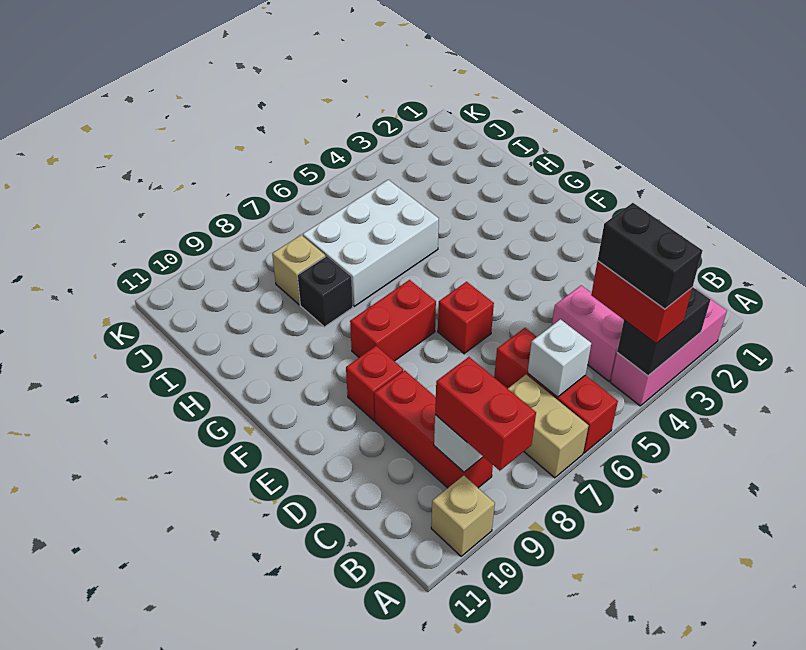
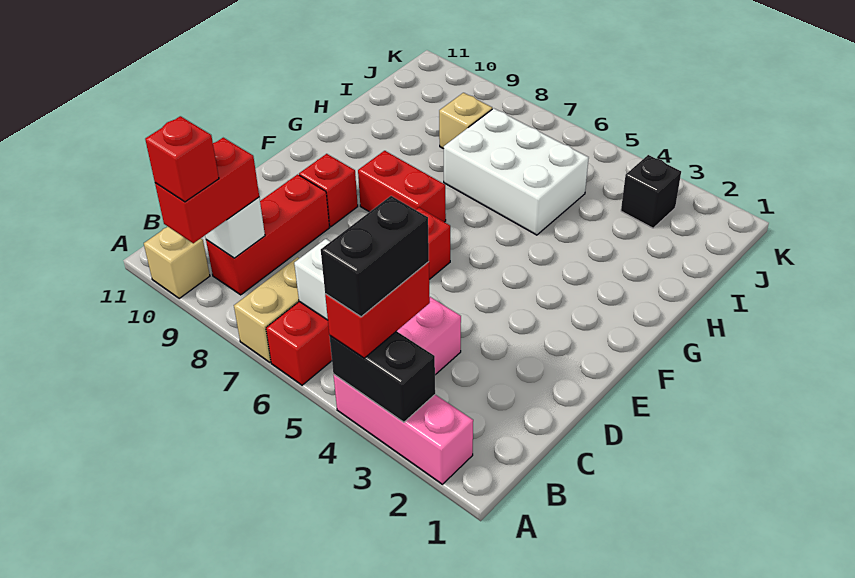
none -> red brick A9 level 4
black brick H8 level 1 -> black brick J3 level 1

